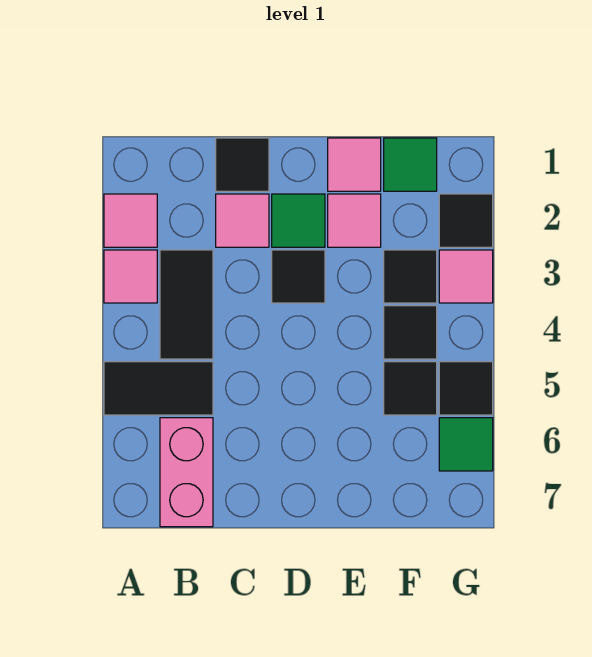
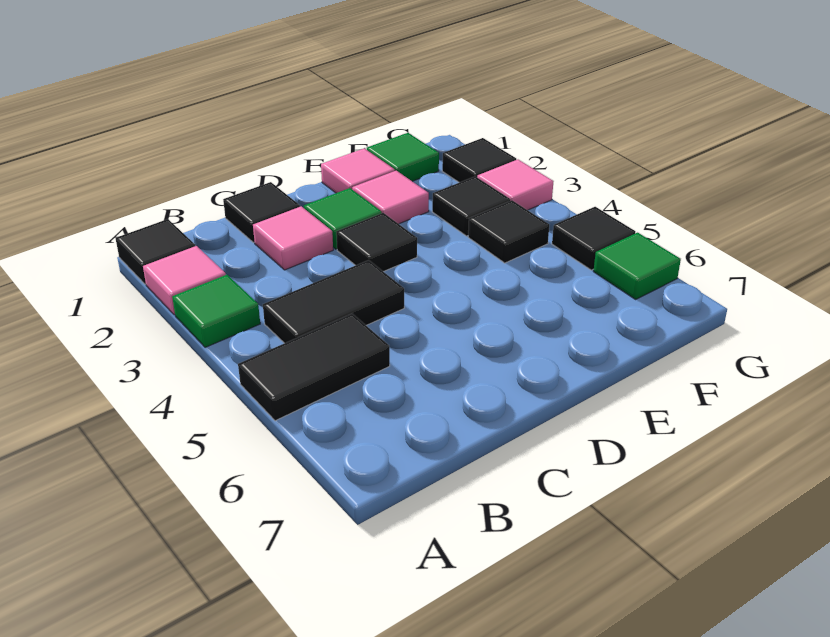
pink tile A3 level 1 -> green tile A3 level 1
black tile B3:B4 level 1 -> black tile B4:C4 level 1
pink brick B6:B7 level 1 -> none
black tile F5 level 1 -> black tile A1 level 1

